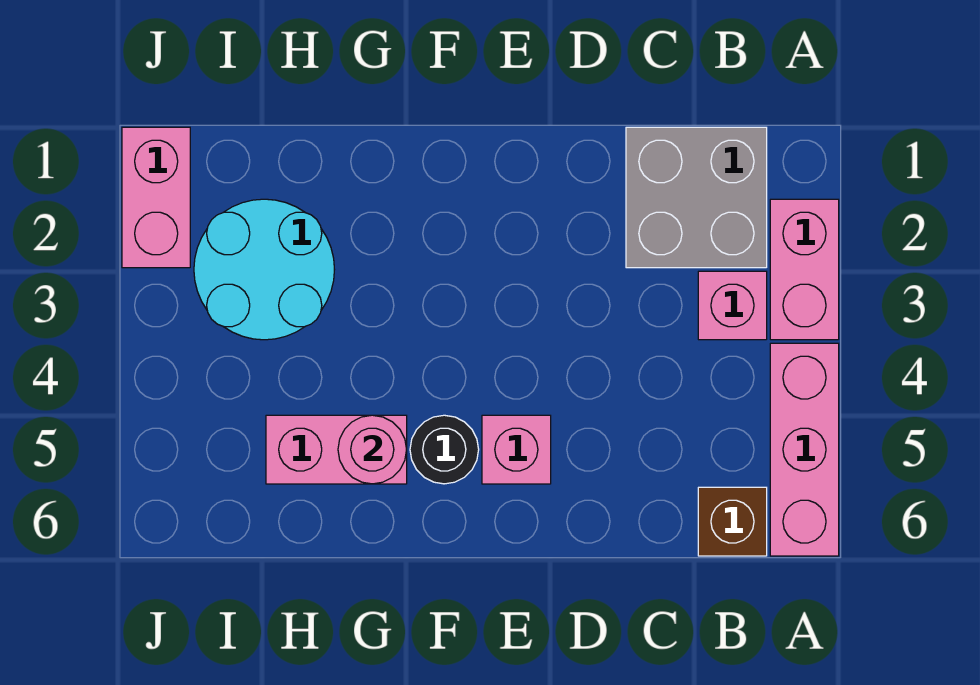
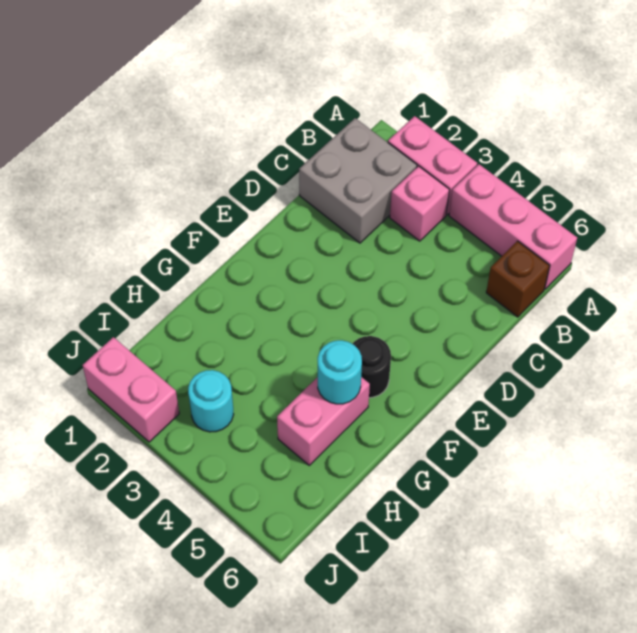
pink brick E5 level 1 -> none
pink round brick G5 level 2 -> cyan round brick G5 level 2
cyan round brick H2:I3 level 1 -> cyan round brick I3 level 1

